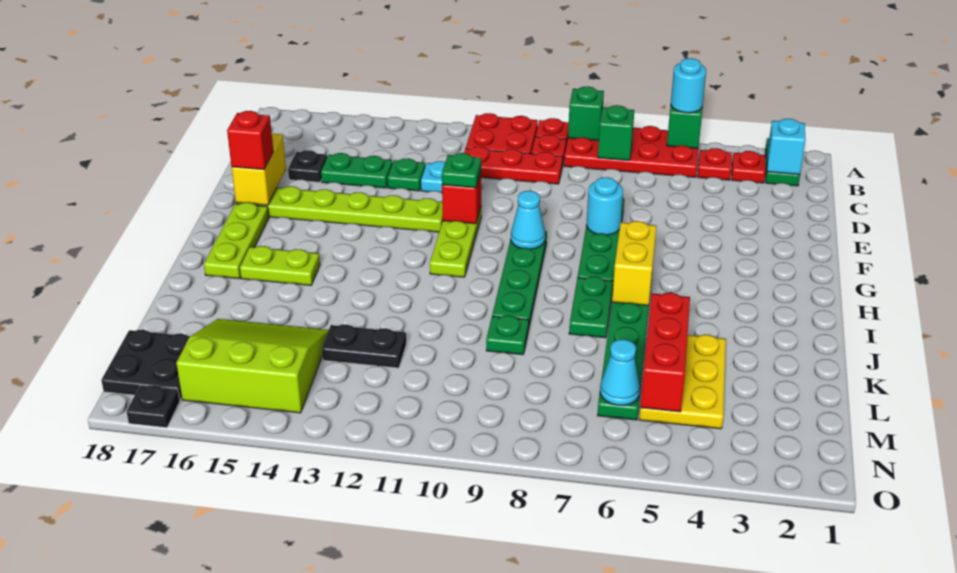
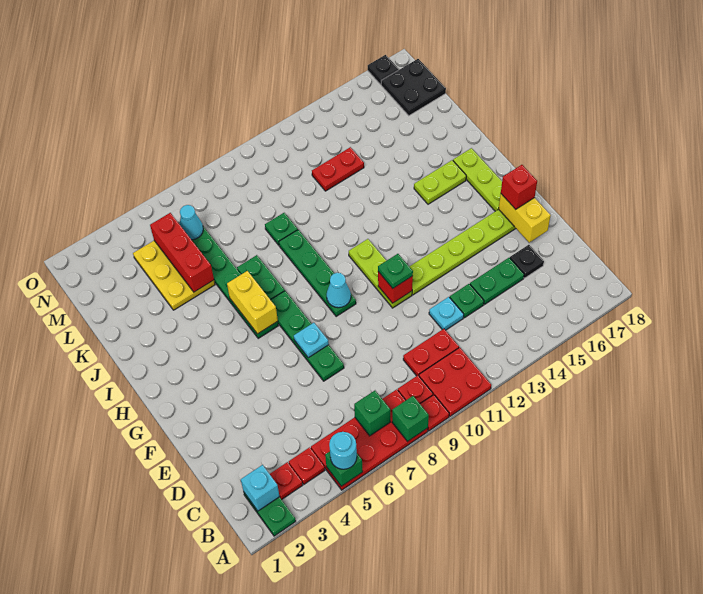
red plate C9:C11 level 1 -> red plate C10:C11 level 1
cyan round brick F7 level 2 -> cyan plate F7 level 2
black plate L12:L13 level 1 -> red plate L12:L13 level 1
lime slope L14:N16 level 1 top N -> none

